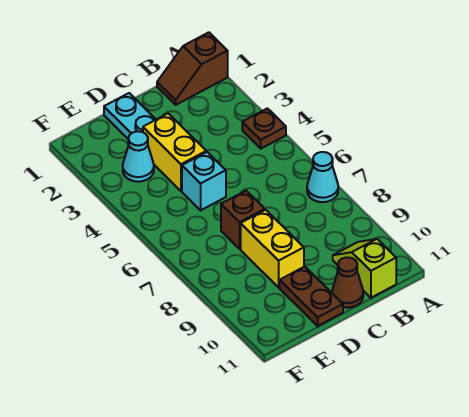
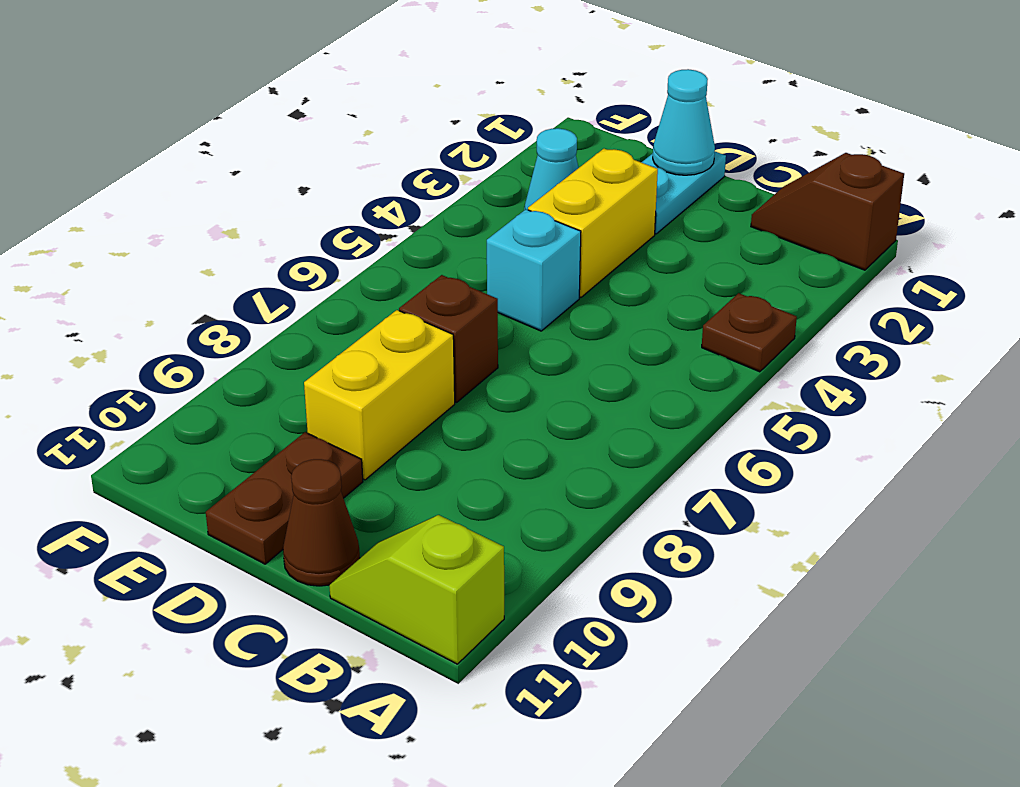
cyan cone A7 level 1 -> cyan cone D1 level 2
lime slope B10:B11 level 1 top 11 -> lime slope A11:B11 level 1 top A

